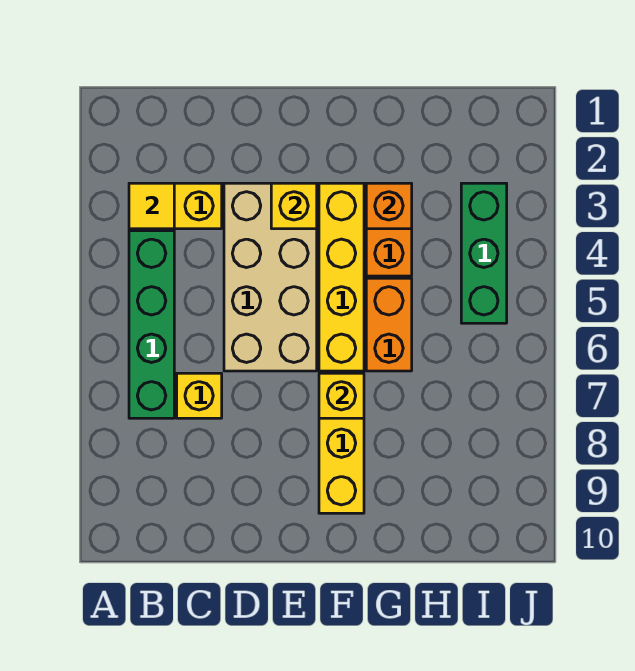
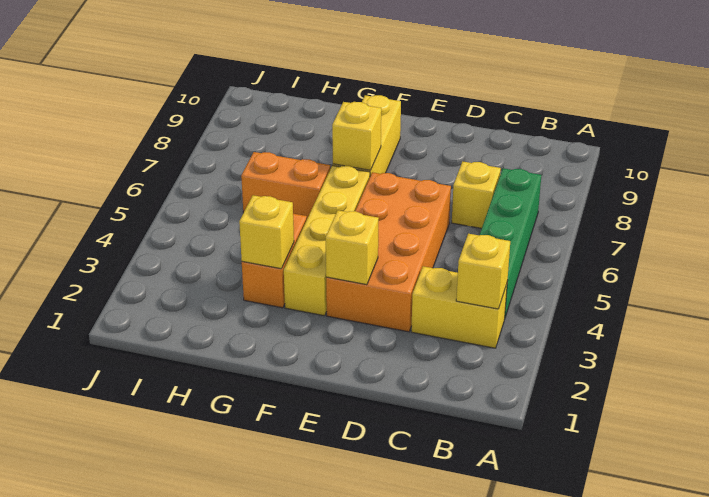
yellow tile B3 level 2 -> yellow brick B3 level 2
tan brick D3:E6 level 1 -> orange brick D3:E6 level 1
orange brick G3 level 2 -> yellow brick G3 level 2
orange brick G5:G6 level 1 -> orange brick G6:H6 level 1
green brick I3:I5 level 1 -> none

